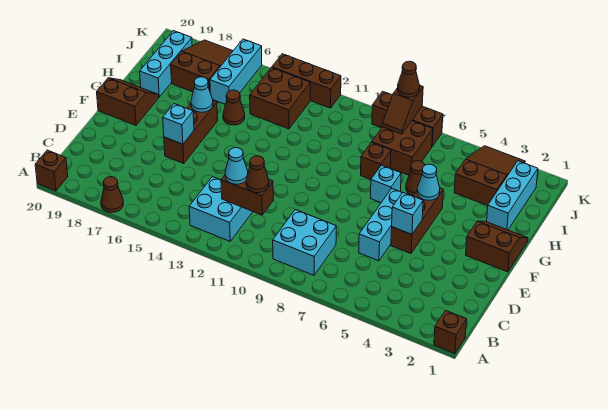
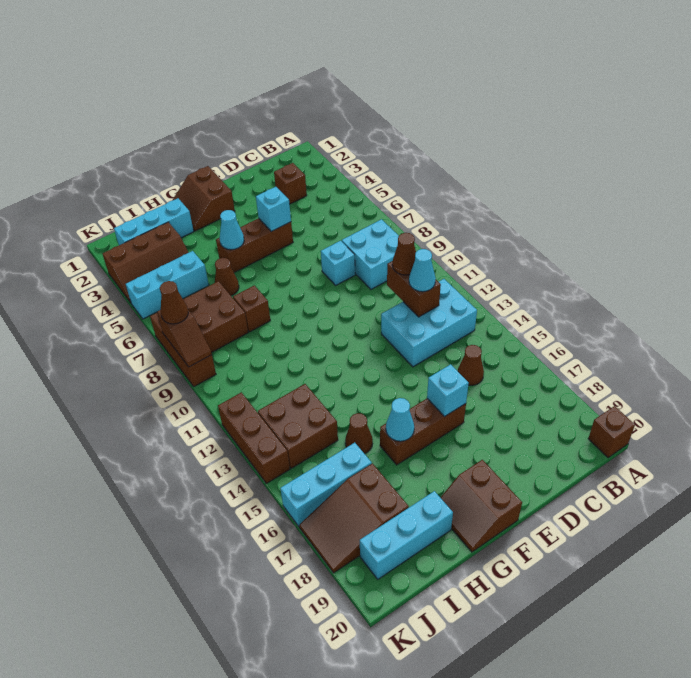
brown brick A1 level 1 -> brown brick C3 level 1
brown cone A17 level 1 -> brown cone C15 level 1
cyan brick B12:C13 level 1 -> cyan brick B12:D13 level 1
cyan brick D6:F6 level 1 -> cyan brick I5:K5 level 1
cyan brick G7 level 1 -> cyan brick D8 level 1
brown slope I3:K4 level 1 top I -> brown slope I3:K4 level 1 top 3
brown slope J8:K8 level 2 top K -> brown slope K8:K9 level 2 top 8

